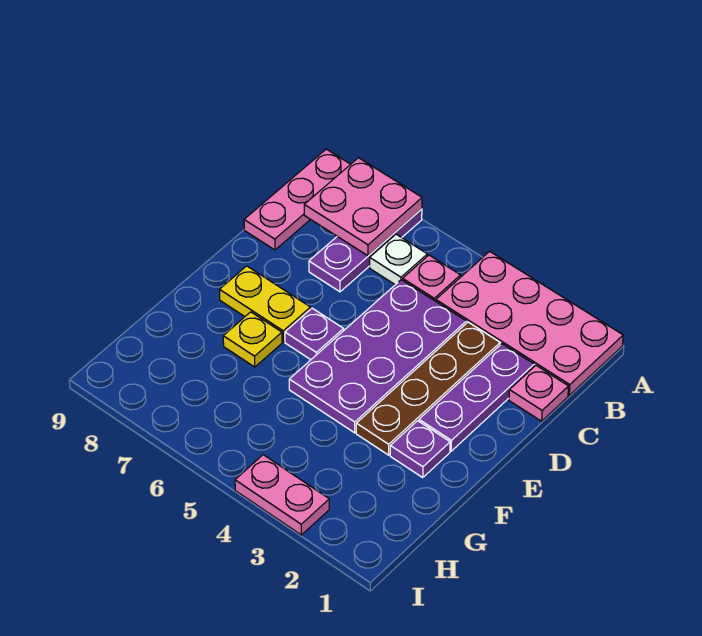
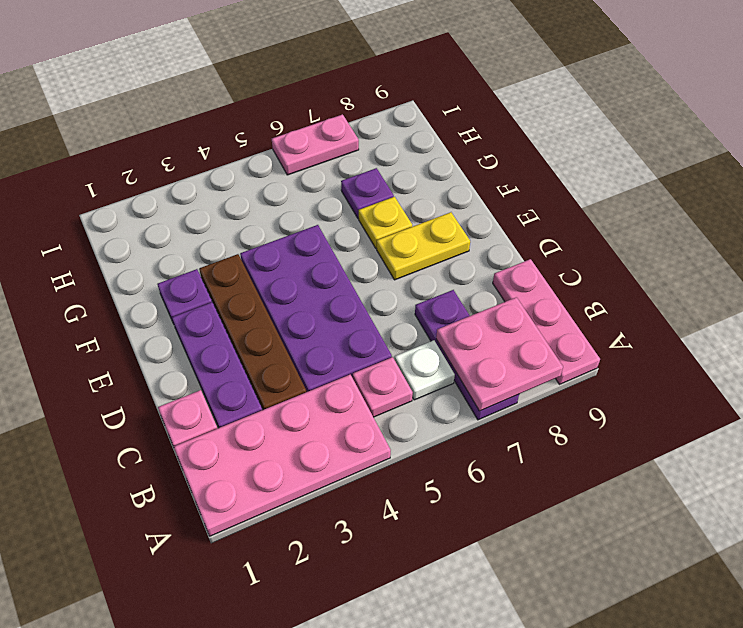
purple plate E6 level 1 -> purple plate G7 level 1
pink plate I3:I4 level 1 -> pink plate I6:I7 level 1

